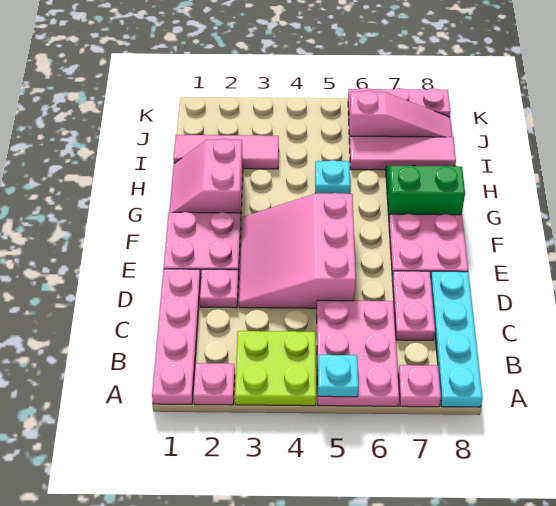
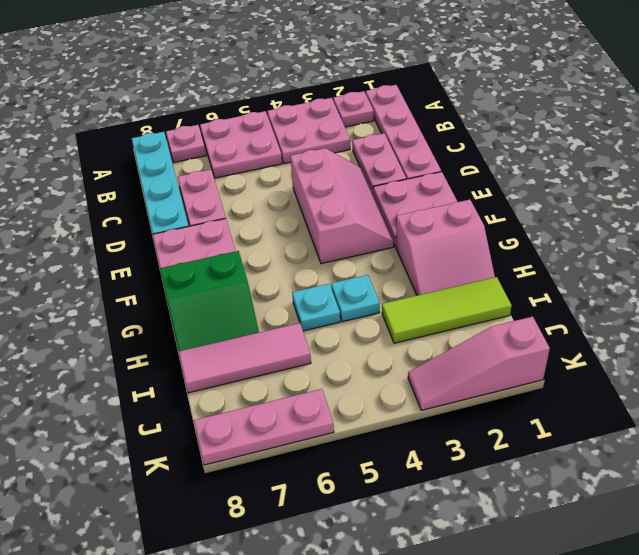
lime plate A3:B4 level 1 -> pink plate A3:B4 level 1
pink plate A5:C6 level 1 -> pink plate A5:B6 level 1
cyan plate A5 level 2 -> cyan plate H4 level 1
pink plate D2 level 1 -> pink plate C2:D2 level 1
pink slope D3:F5 level 1 top 5 -> pink slope D3:F4 level 1 top 4
pink slope G1:H2 level 1 top 2 -> pink slope G1:H2 level 1 top G
pink tile I1:I3 level 1 -> lime tile I1:I3 level 1
pink slope J6:J8 level 1 top 6 -> pink slope K1:K3 level 1 top 1

